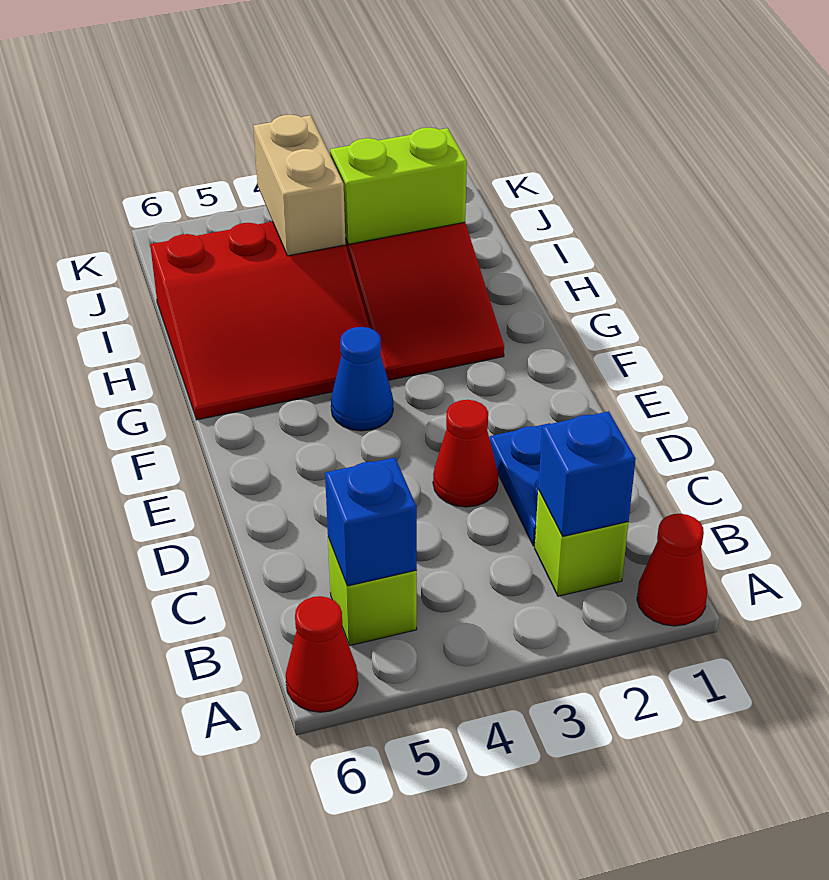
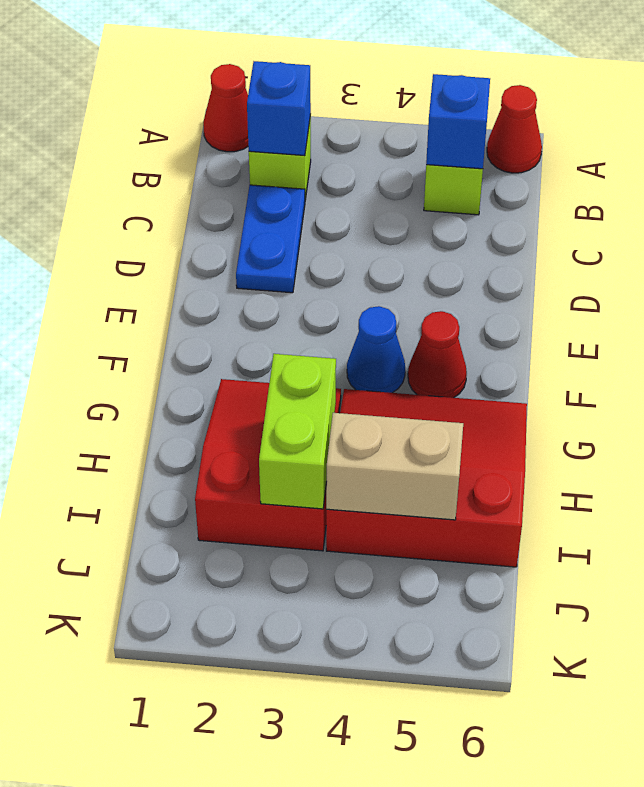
red cone D3 level 1 -> red cone F5 level 1
lime brick I2:I3 level 2 -> lime brick H3:I3 level 2
tan brick I4:J4 level 2 -> tan brick I4:I5 level 2

